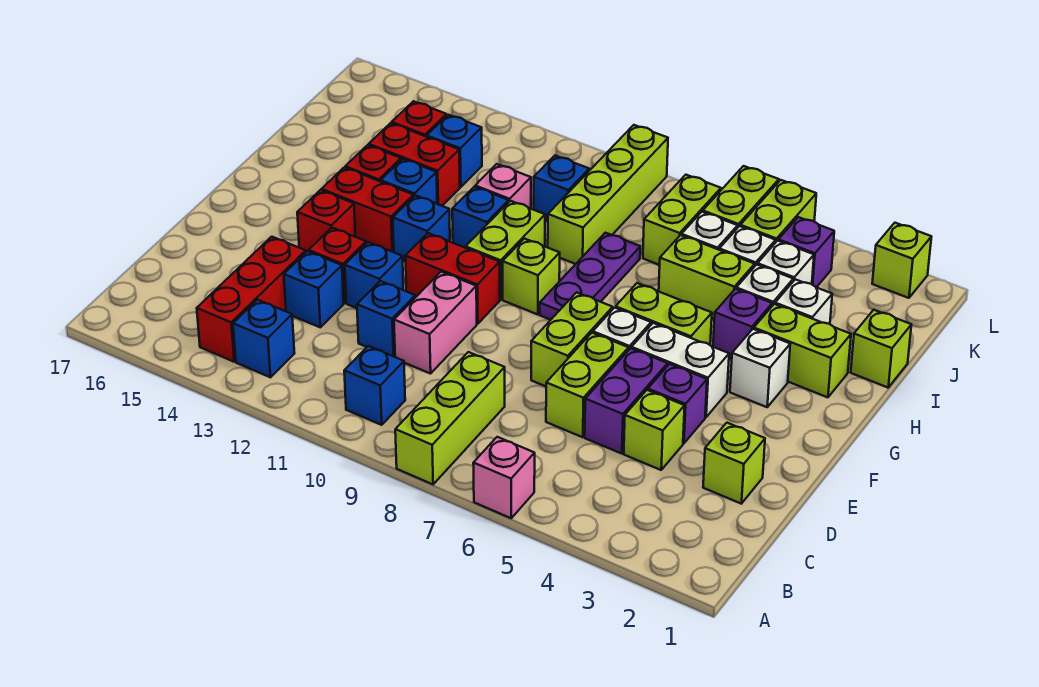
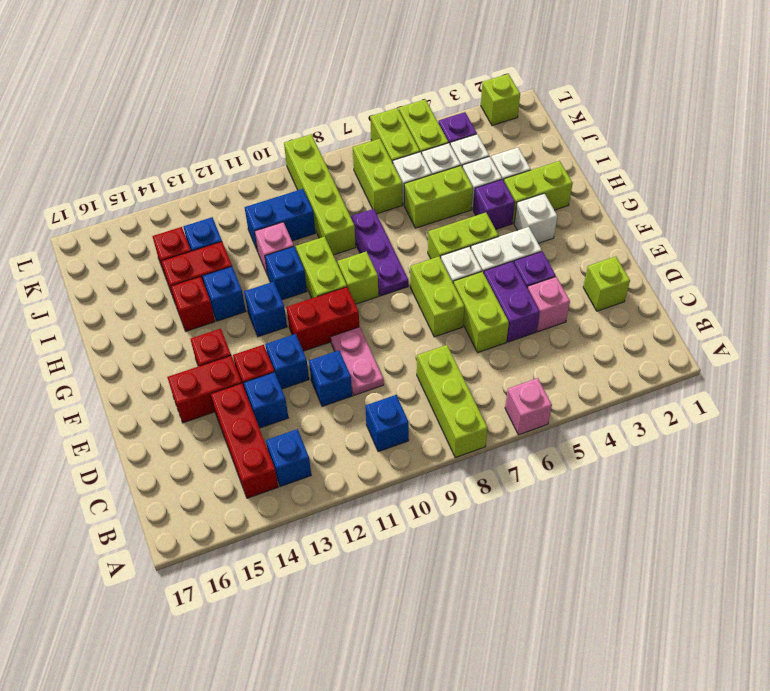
lime brick D4 level 1 -> pink brick D4 level 1
pink brick D10:E10 level 1 -> pink plate D10:E10 level 1
red brick G13:G14 level 1 -> red brick E14:E15 level 1
lime brick I1 level 1 -> none
blue brick J10 level 1 -> blue brick J10:J11 level 1

